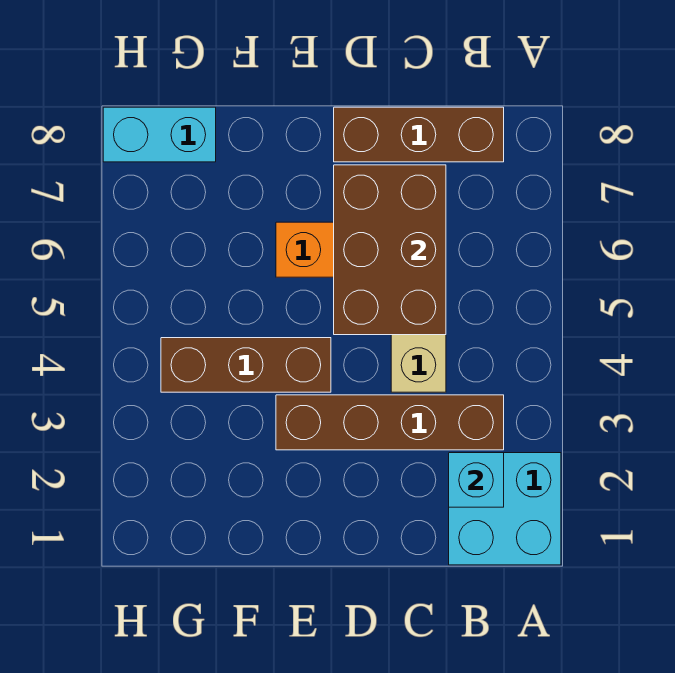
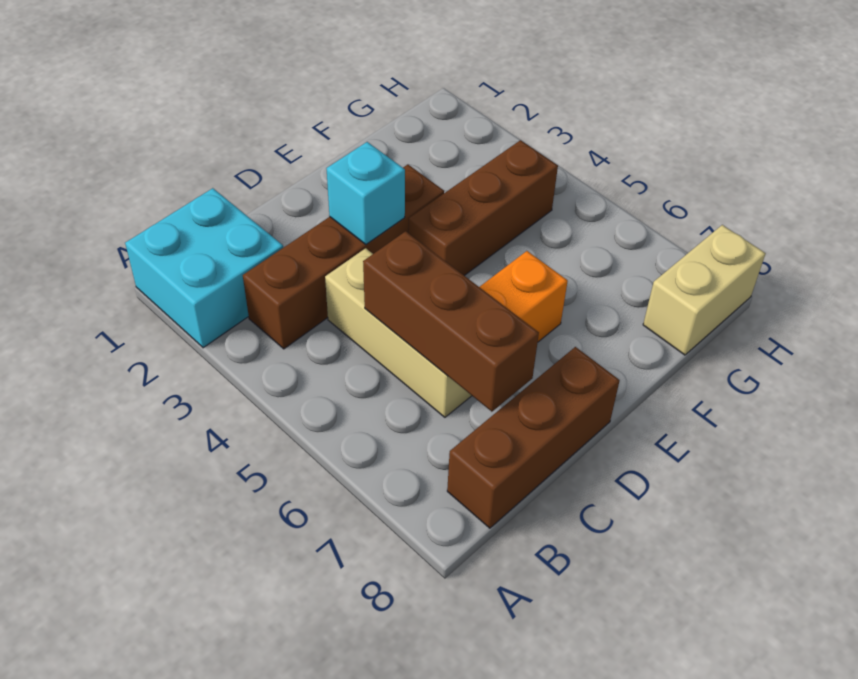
cyan brick B2 level 2 -> cyan brick D3 level 2
brown brick C5:D7 level 2 -> brown brick C5:C7 level 2
cyan brick G8:H8 level 1 -> tan brick G8:H8 level 1

